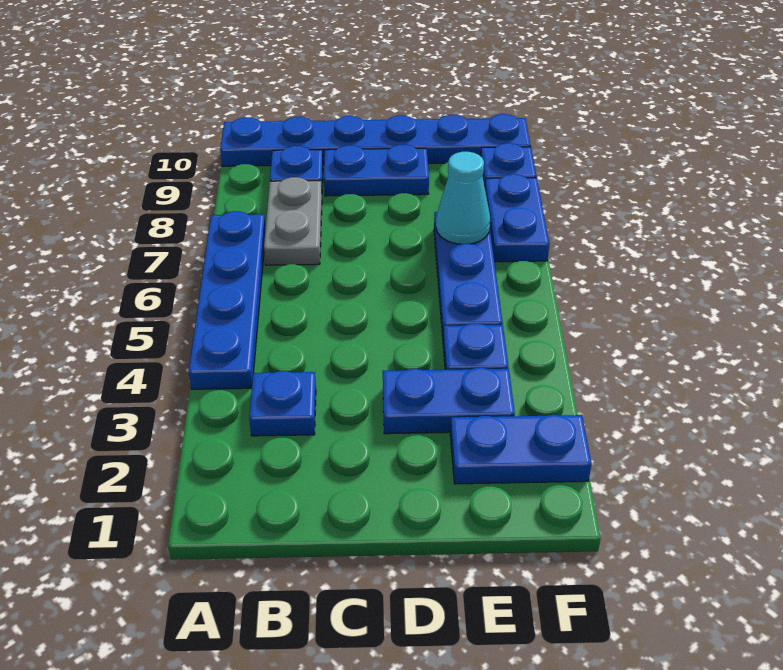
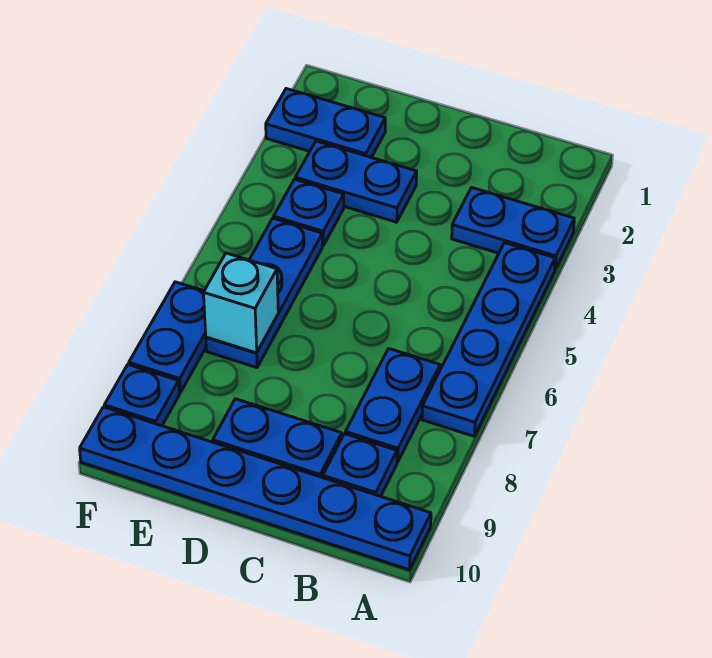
blue plate B3 level 1 -> blue plate A3:B3 level 1
grey plate B7:B8 level 1 -> blue plate B7:B8 level 1
cyan cone E7 level 2 -> cyan brick E7 level 2

